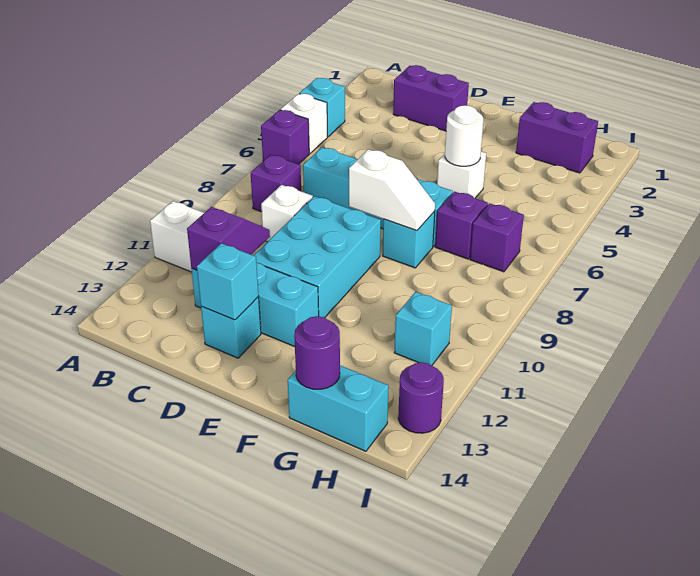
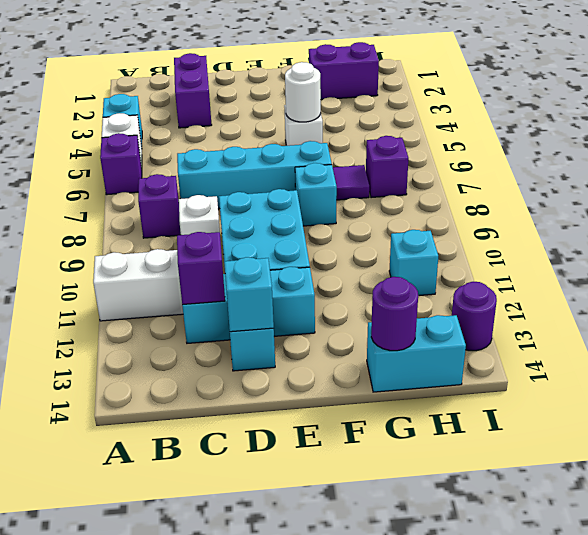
purple brick C2:D2 level 1 -> purple brick C2:C3 level 1
white slope E8:F8 level 2 top E -> none
purple brick G7 level 1 -> purple tile G7 level 1

